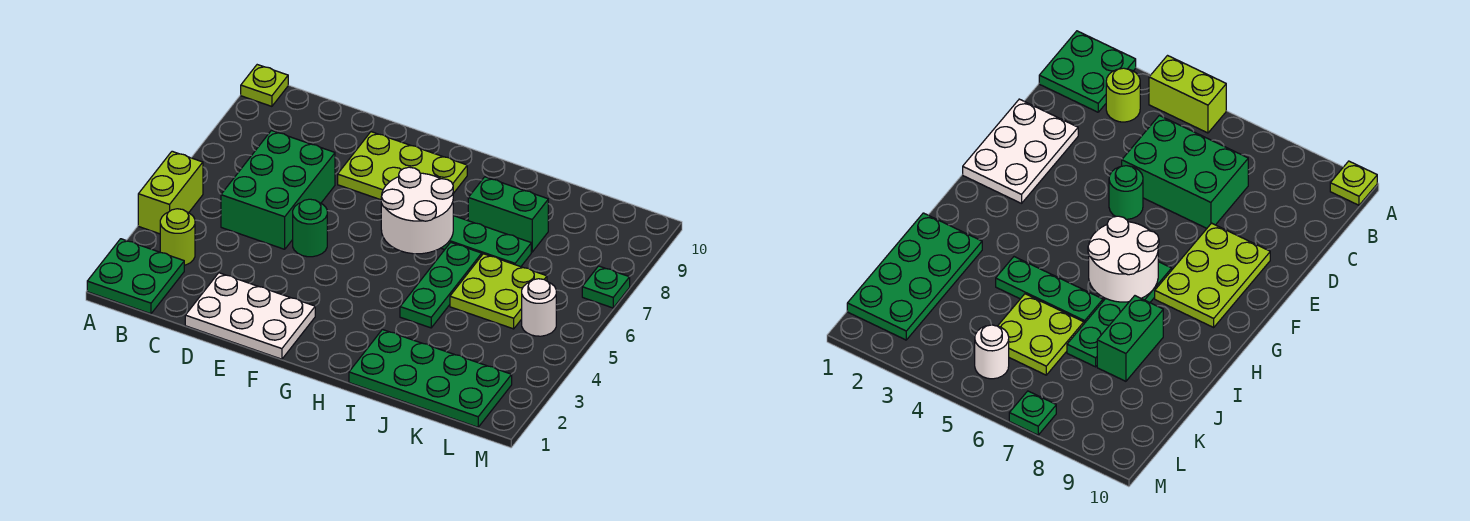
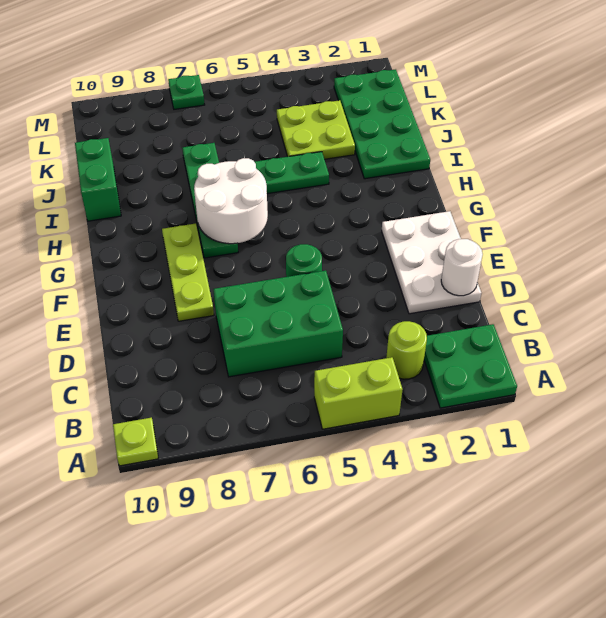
lime plate E8:G9 level 1 -> lime plate E8:G8 level 1
green brick I8:J8 level 1 -> green brick I10:J10 level 1
lime plate J5:K6 level 1 -> lime plate J3:K4 level 1
white round brick L5 level 1 -> white round brick D1 level 2

